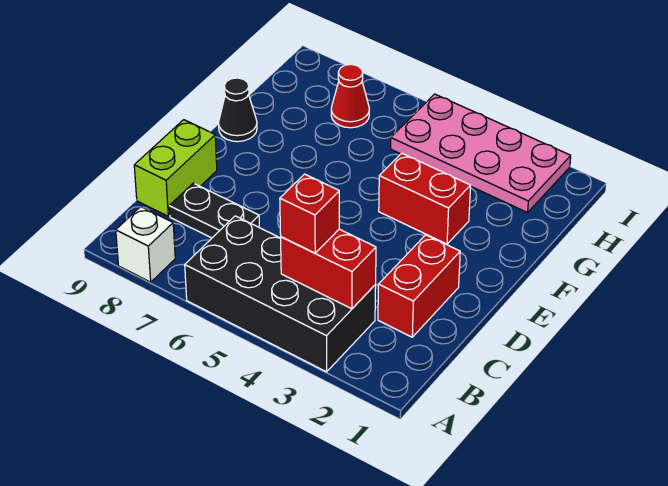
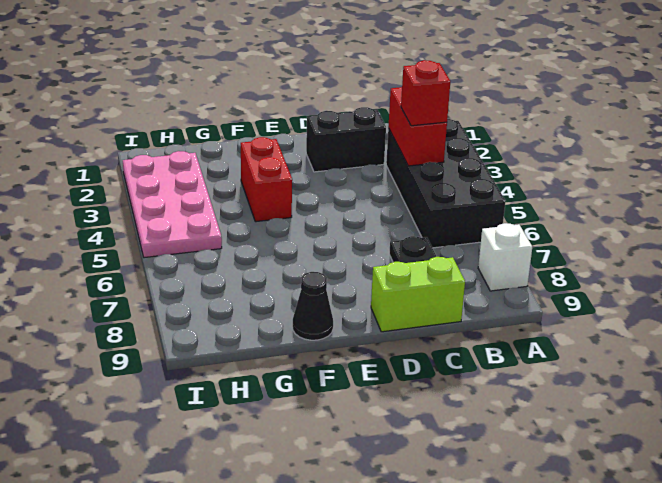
red brick C2:D2 level 1 -> black brick C2:D2 level 1
red cone H7 level 1 -> none

